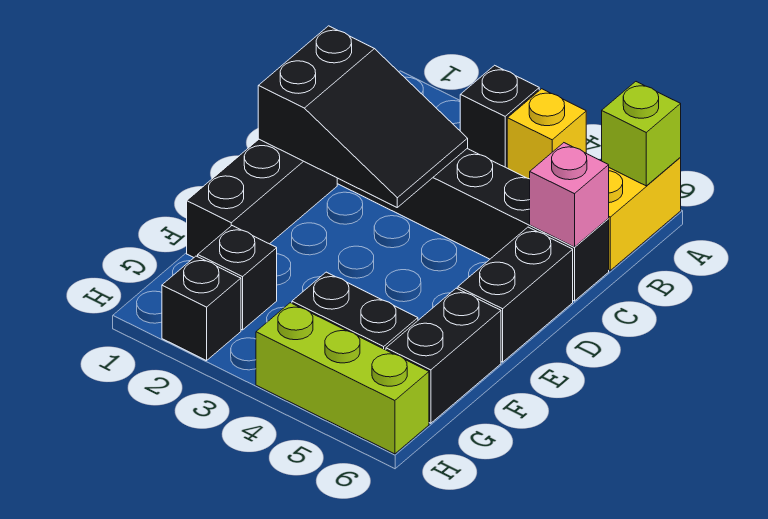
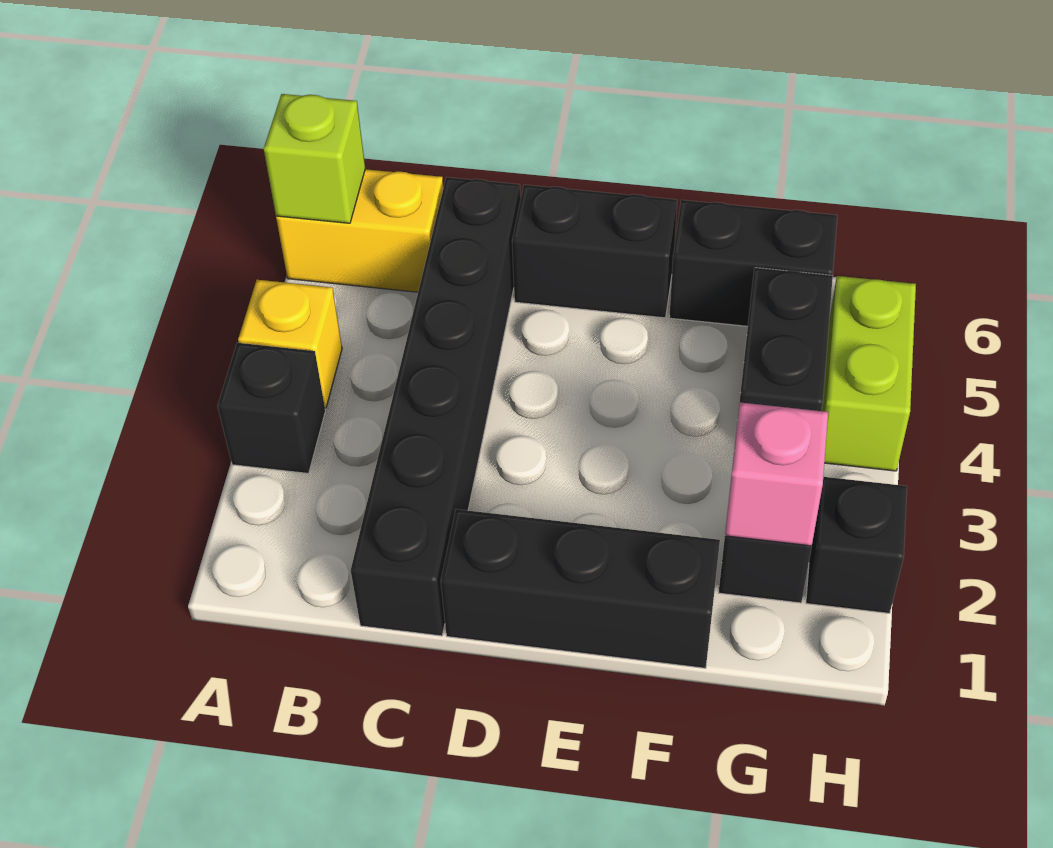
black slope C1:D3 level 2 top 1 -> none
pink brick C6 level 2 -> pink brick G2 level 2
lime brick H4:H6 level 1 -> lime brick H4:H5 level 1

